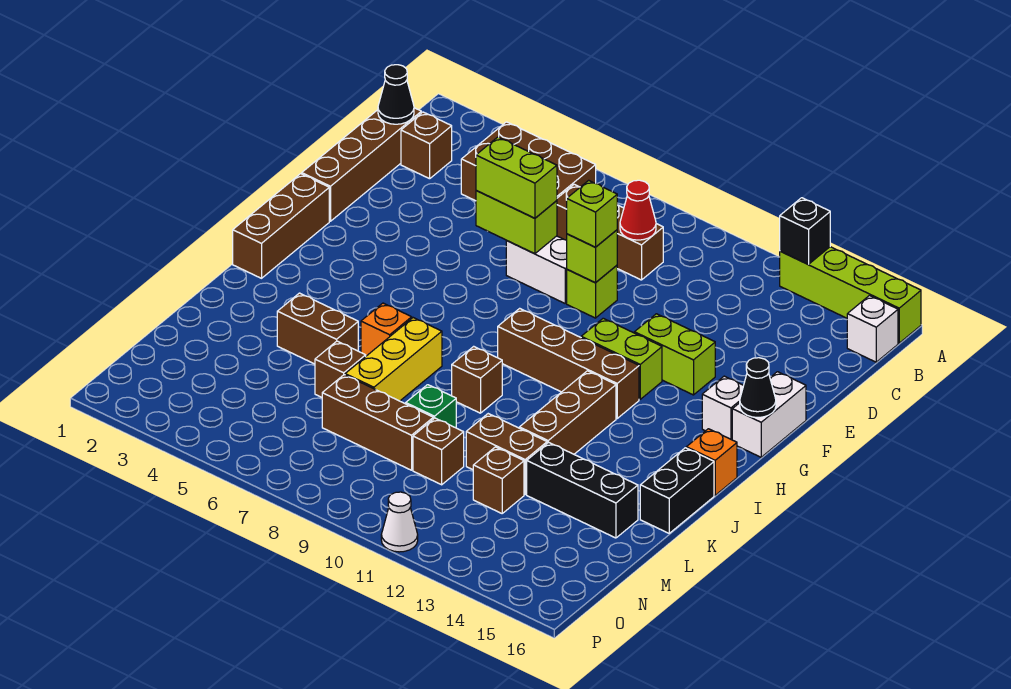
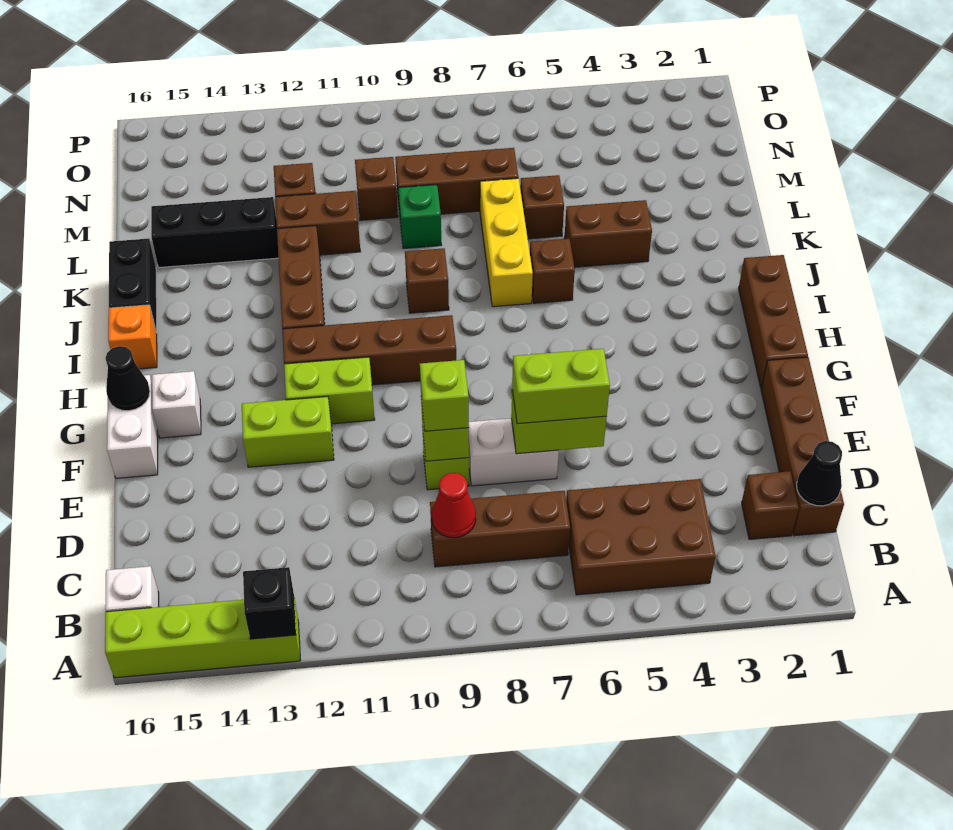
orange brick J6 level 1 -> brown brick J6 level 1
white cone P11 level 1 -> none

